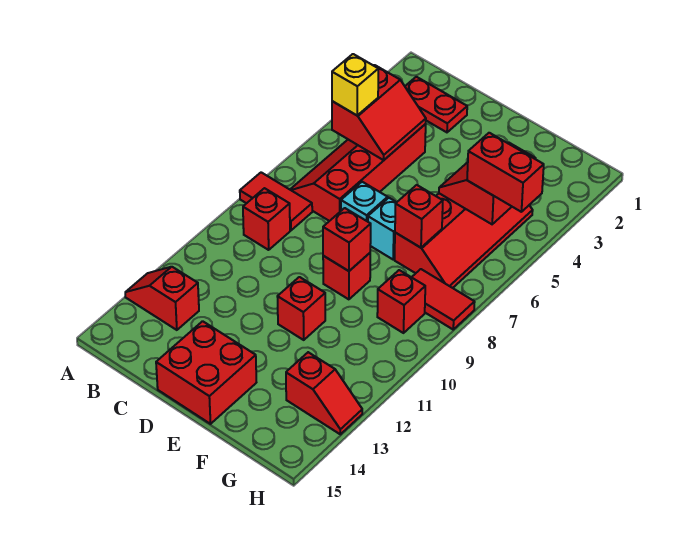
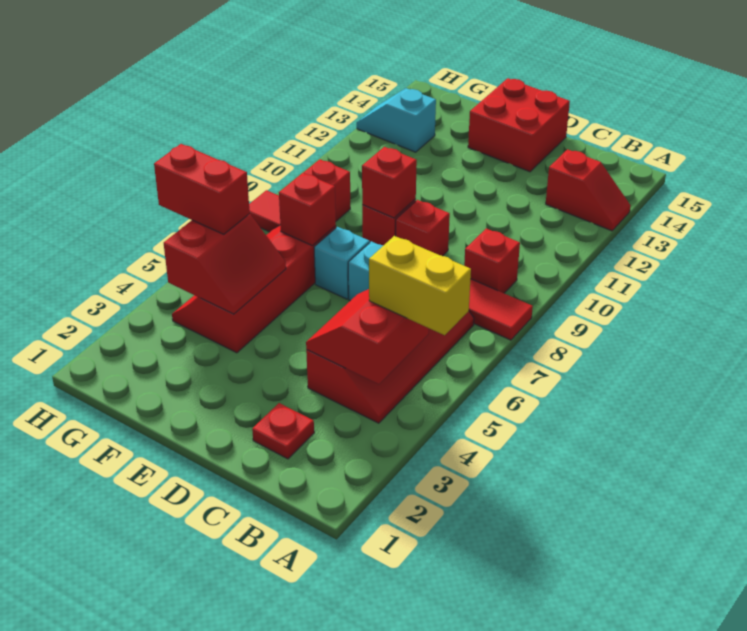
red plate B2:C2 level 1 -> red plate C2 level 1
yellow brick B5 level 3 -> yellow brick A5:B5 level 3
red brick E11 level 1 -> red brick D9 level 1
red slope G13:H13 level 1 top G -> cyan slope G13:H13 level 1 top G

